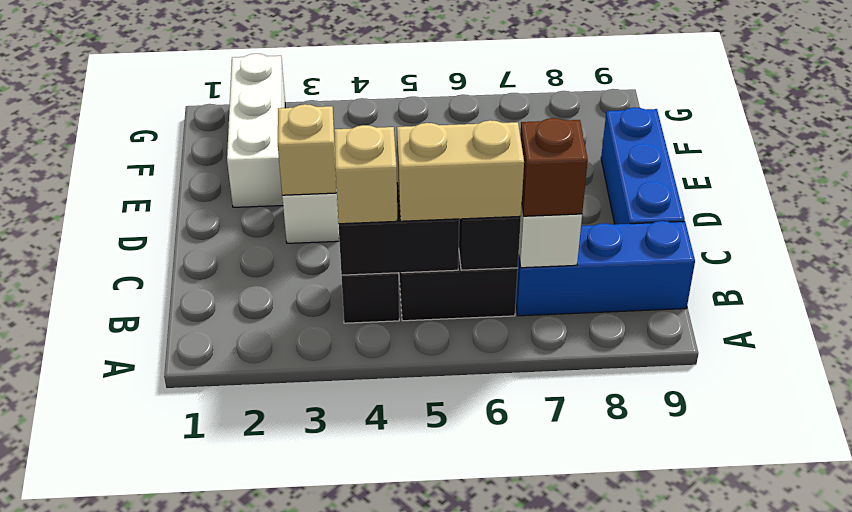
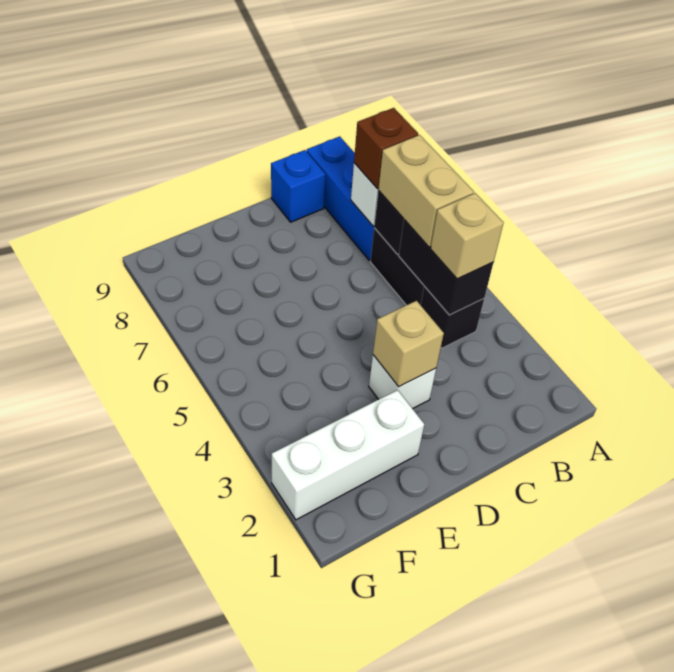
blue brick C9:E9 level 1 -> blue brick C9 level 1

